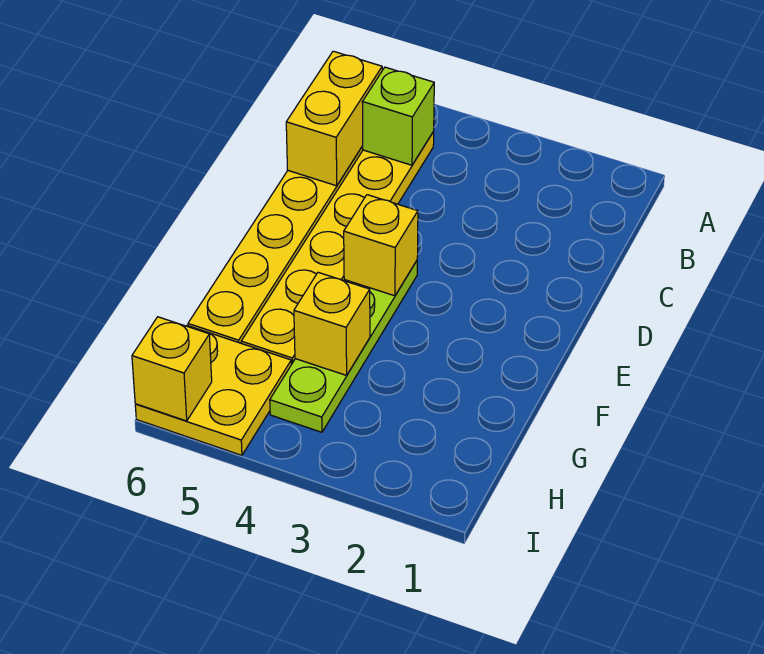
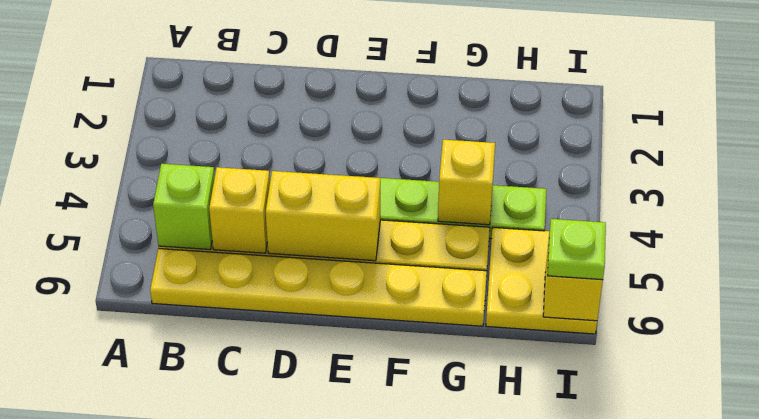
yellow brick B6:C6 level 2 -> yellow brick D5:E5 level 2
yellow brick E4 level 2 -> yellow brick C5 level 2
none -> lime plate I6 level 3

